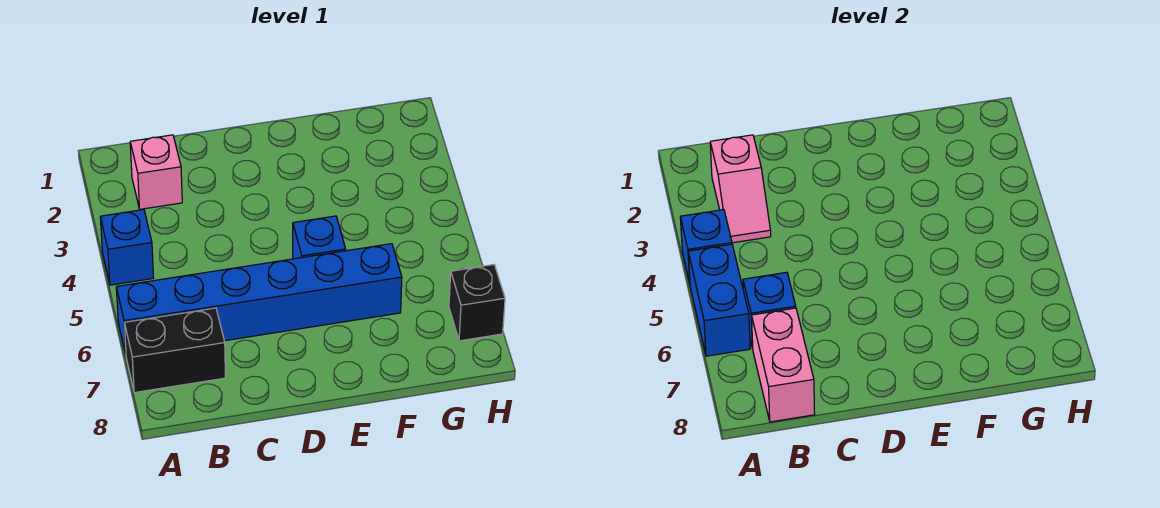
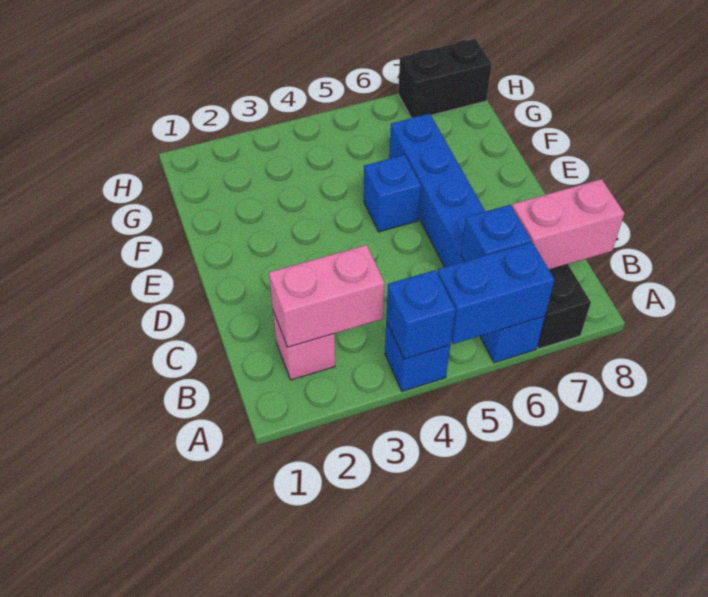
pink slope B2:B3 level 2 top 2 -> pink brick B2:B3 level 2
black brick H7 level 1 -> black brick H7:H8 level 1

